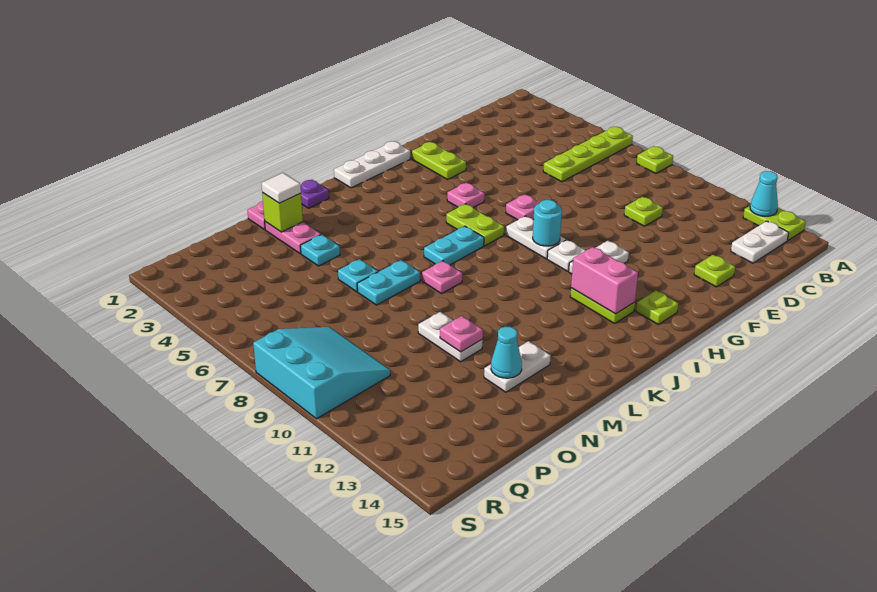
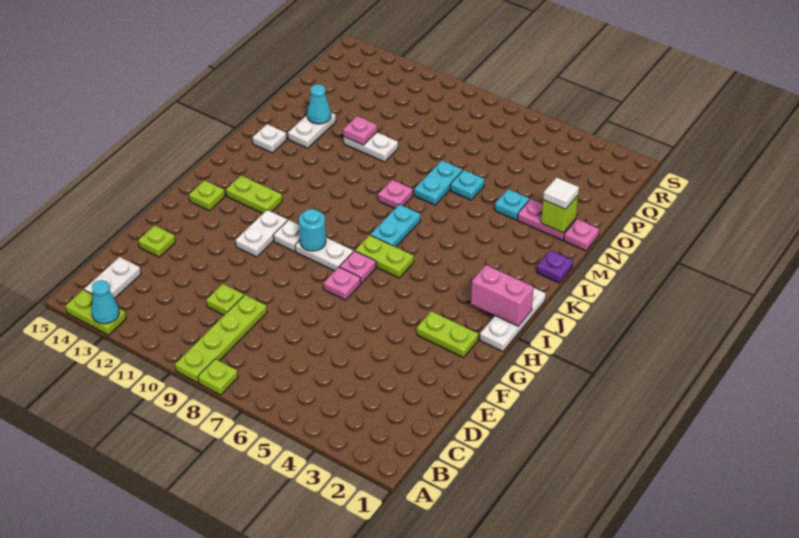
lime plate A6:D6 level 1 -> lime plate A9:D9 level 1
pink plate H5 level 1 -> pink plate H7 level 1
pink brick I12:I13 level 2 -> pink brick I1:I2 level 2
none -> white plate L14 level 1
cyan slope Q8:S10 level 1 top S -> none

